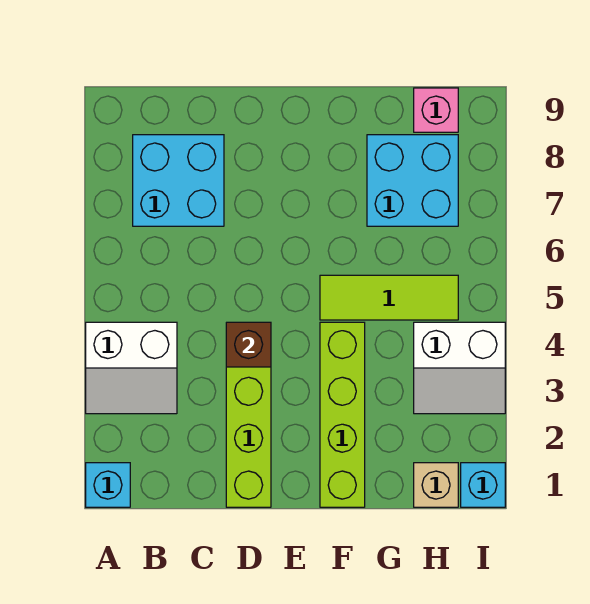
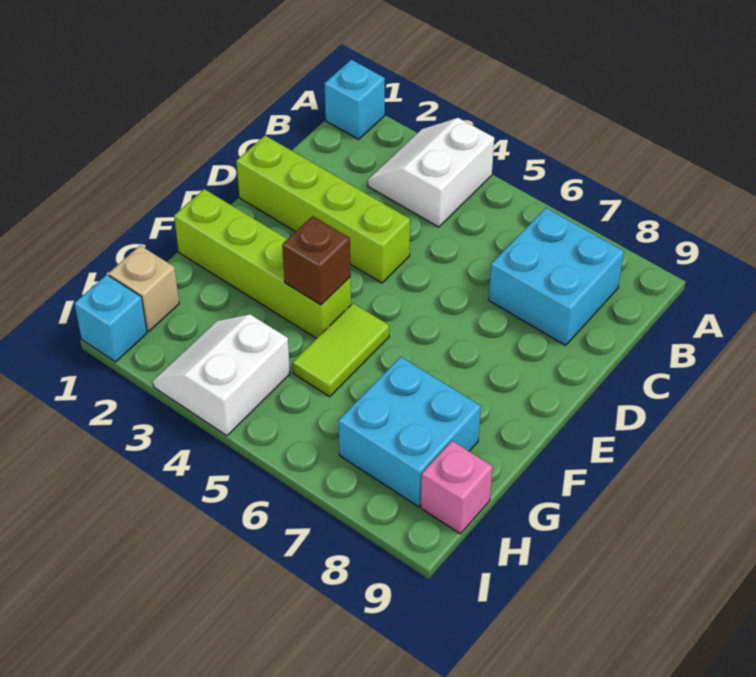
brown brick D4 level 2 -> brown brick F4 level 2
lime tile F5:H5 level 1 -> lime tile F5:G5 level 1

